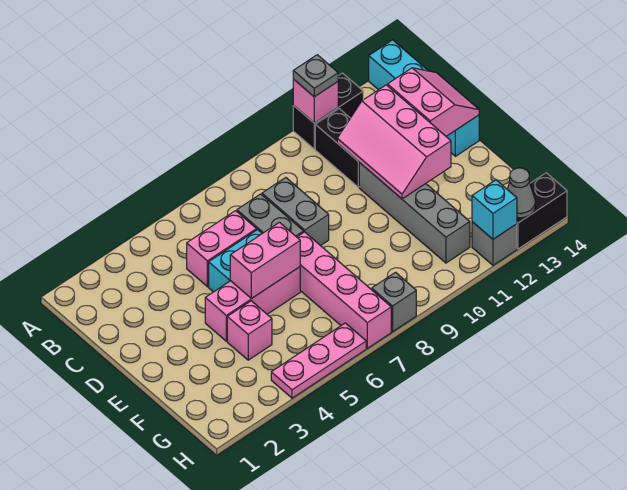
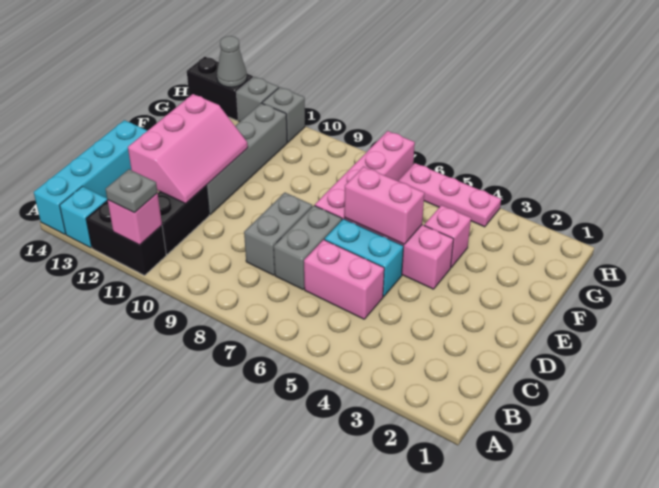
pink slope C13:D14 level 2 top 13 -> none
grey brick H8 level 1 -> grey brick H11 level 1
cyan brick H12 level 2 -> cyan brick A13 level 1

